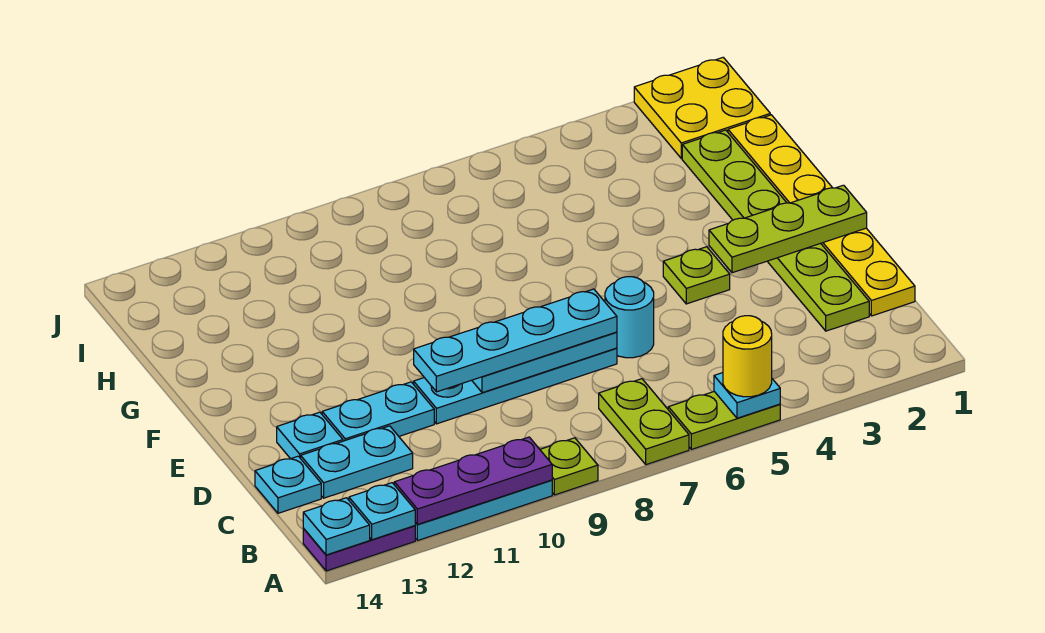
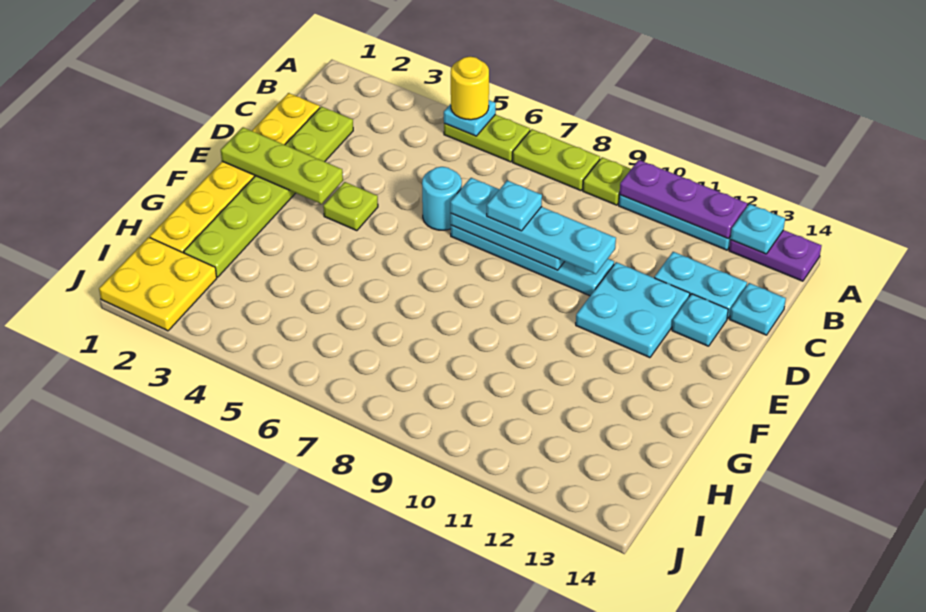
lime plate A7:B7 level 1 -> lime plate A7:A8 level 1
cyan plate A14 level 2 -> cyan plate D8 level 4
cyan plate D11:D12 level 1 -> cyan plate D11:E12 level 1

